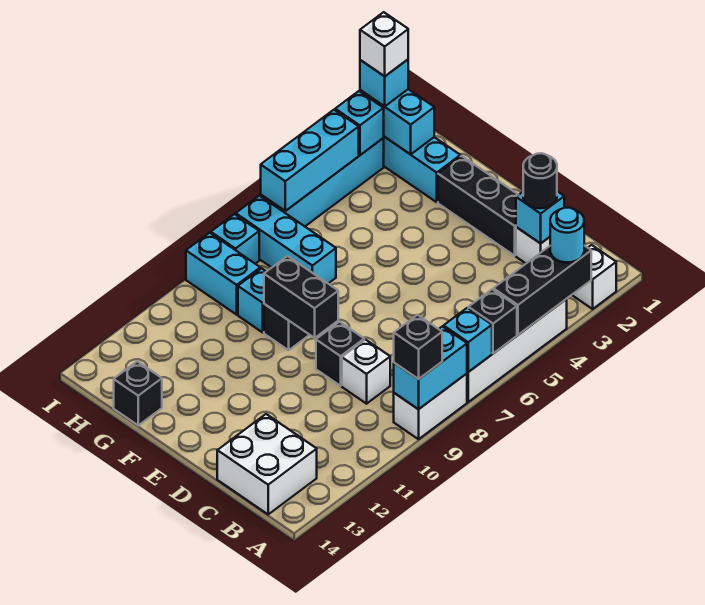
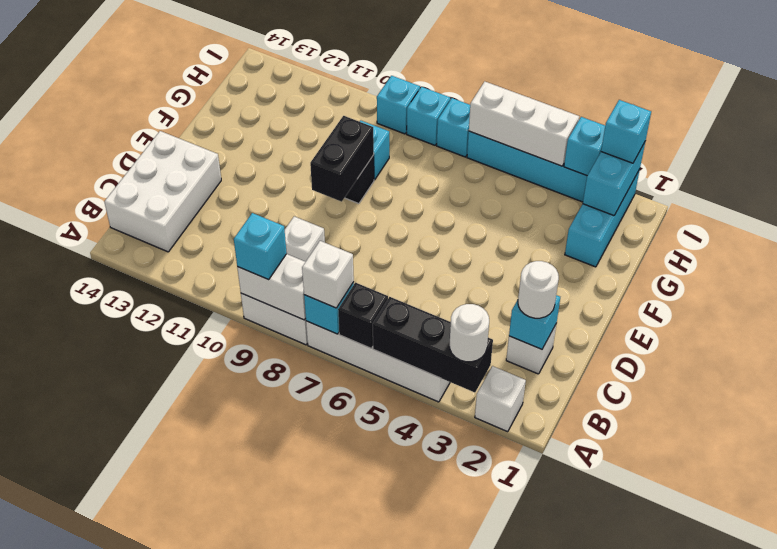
cyan round brick A3 level 3 -> white round brick A3 level 3
cyan brick A8:A9 level 2 -> white brick A8:A9 level 2
black brick A9 level 3 -> cyan brick A9 level 3
white brick B13:C14 level 1 -> white brick B13:D14 level 1
black round brick C2 level 3 -> white round brick C2 level 3
black brick D2:F2 level 1 -> none
black brick D9 level 1 -> none
cyan brick G7:I7 level 1 -> cyan brick I7 level 1
black brick G14 level 1 -> none
cyan brick H9:I9 level 1 -> cyan brick I9 level 1
white brick I2 level 4 -> white brick A7 level 3
cyan brick I4:I6 level 2 -> white brick I4:I6 level 2

